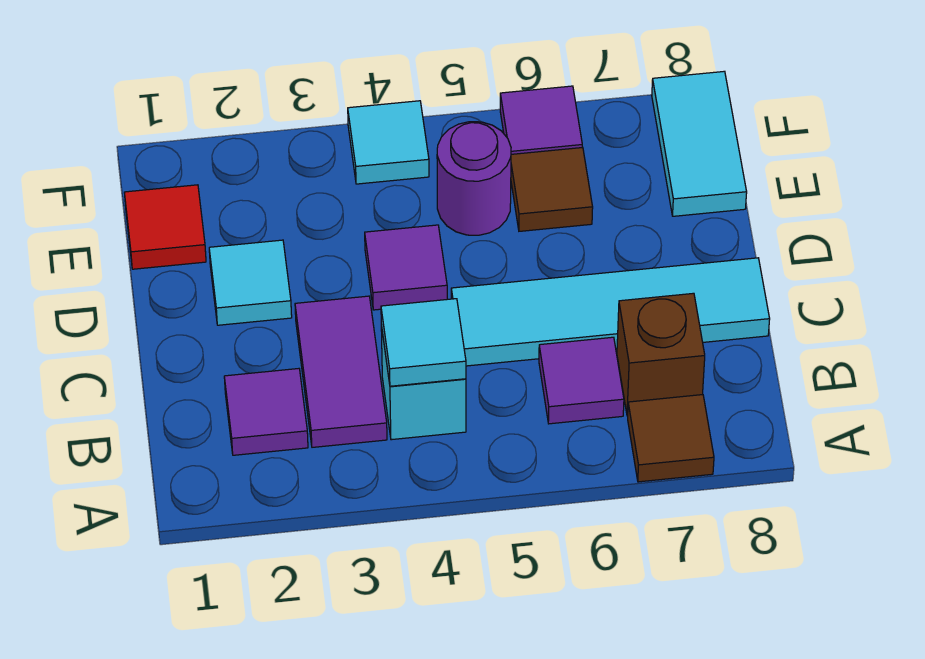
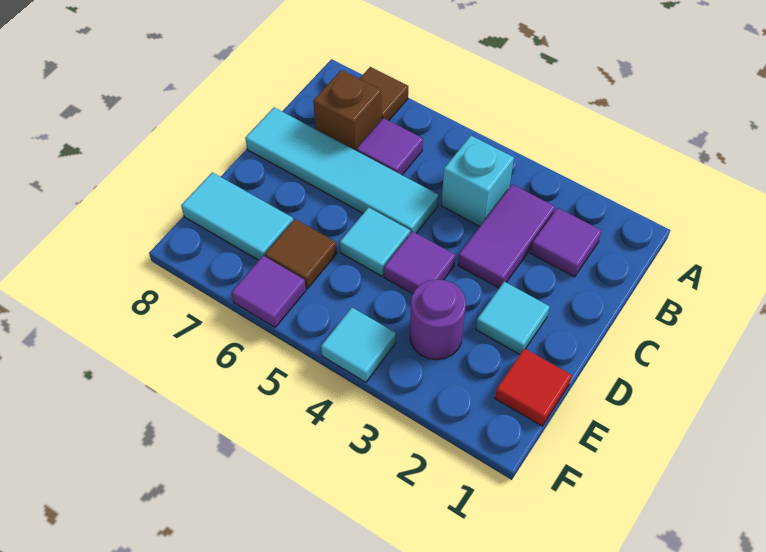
cyan tile B4 level 2 -> cyan tile D5 level 1
purple round brick E5 level 1 -> purple round brick E3 level 1
cyan tile E8:F8 level 1 -> cyan tile E7:E8 level 1

